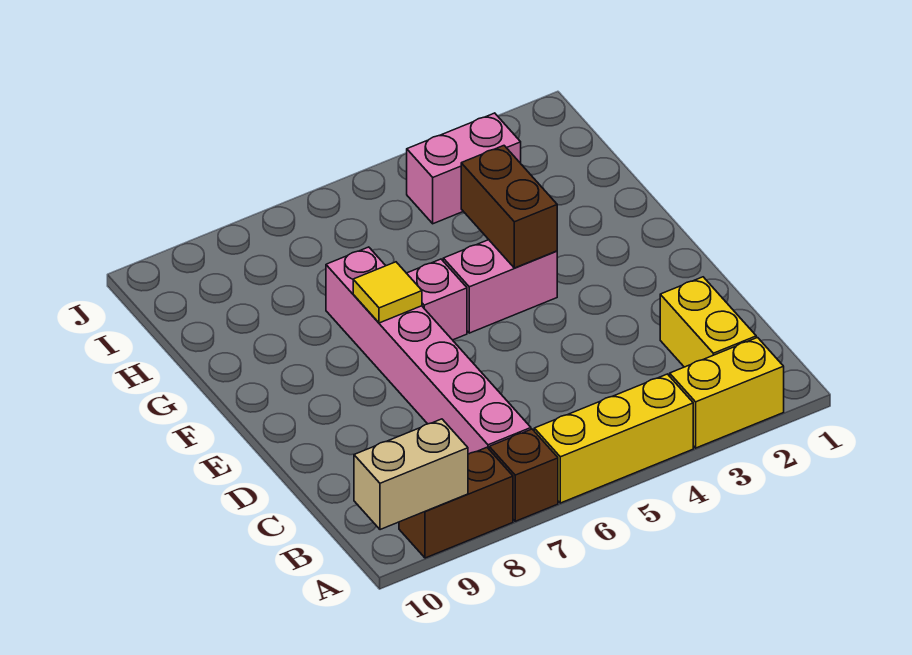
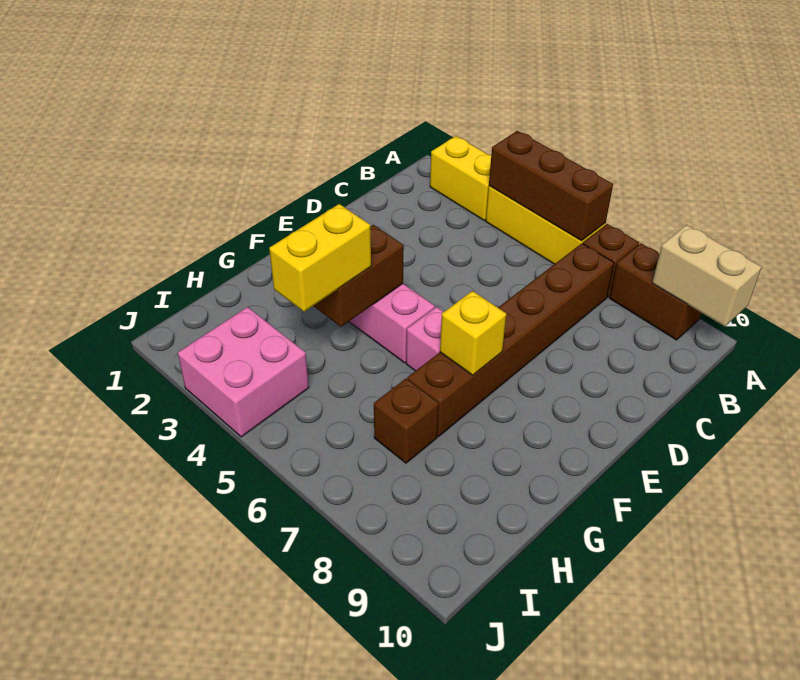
none -> brown brick A4:A6 level 2
yellow brick B2:C2 level 1 -> yellow brick G4:H4 level 3
pink brick B7:G7 level 1 -> brown brick B7:G7 level 1
yellow tile F7 level 2 -> yellow brick F7 level 2
none -> brown brick H7 level 1
pink brick I3:I4 level 1 -> pink brick I3:J4 level 1

